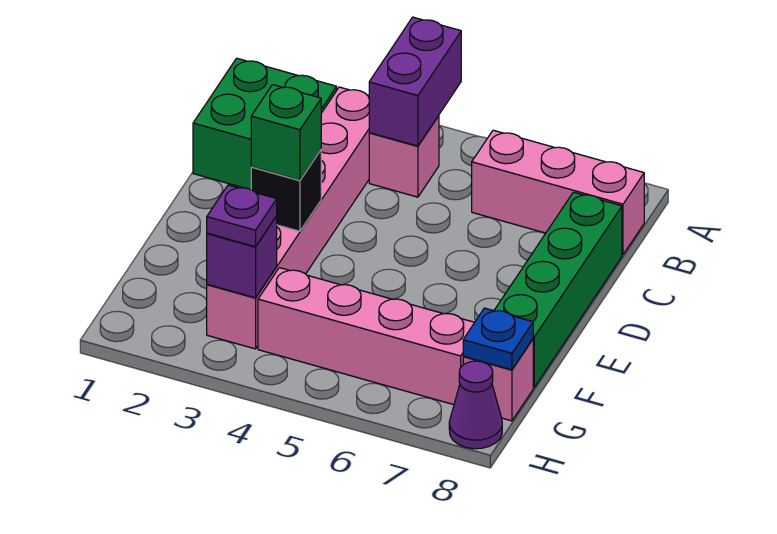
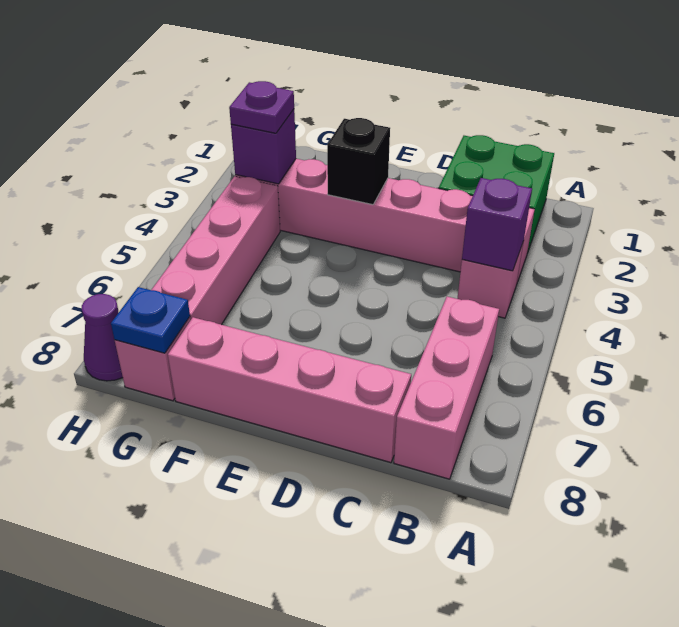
purple brick A4:B4 level 2 -> purple brick B4 level 2
green brick C8:F8 level 1 -> pink brick C8:F8 level 1
green brick E3 level 3 -> none

